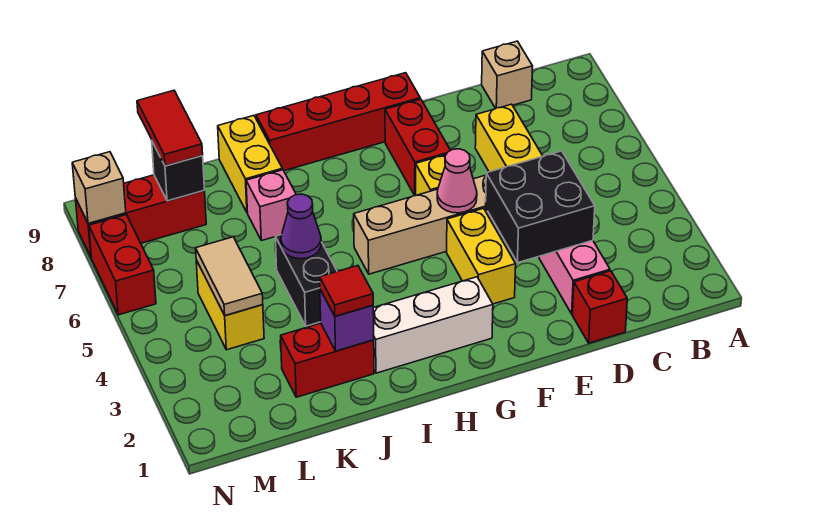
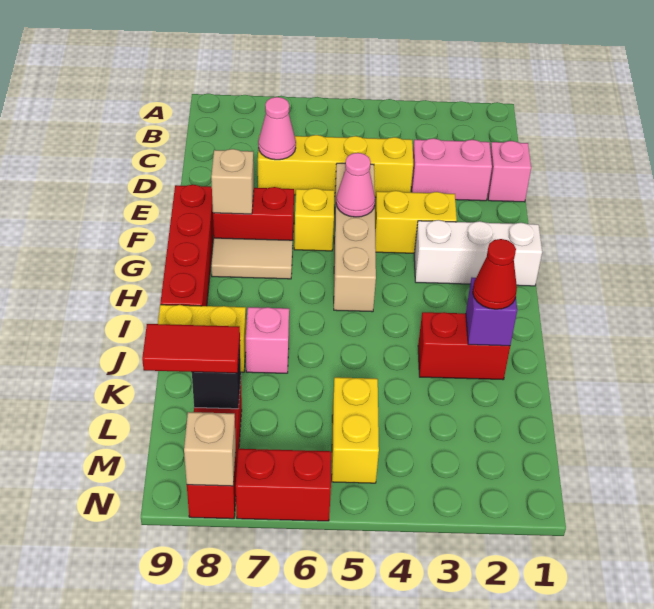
tan brick C9 level 1 -> tan brick F8 level 2
red brick D1 level 1 -> pink brick D1 level 1
black brick D3:E4 level 2 -> none
none -> pink cone D7 level 2
white brick G2:I2 level 1 -> white brick G1:G3 level 1
red brick J2:K2 level 1 -> red brick J2:J3 level 1
red tile J2 level 3 -> red cone J2 level 3
black brick J4:J5 level 1 -> none
purple cone J5 level 2 -> none
yellow brick L4:L5 level 1 -> yellow brick L5:M5 level 1
tan tile L4:L5 level 2 -> tan tile G7:G8 level 1

